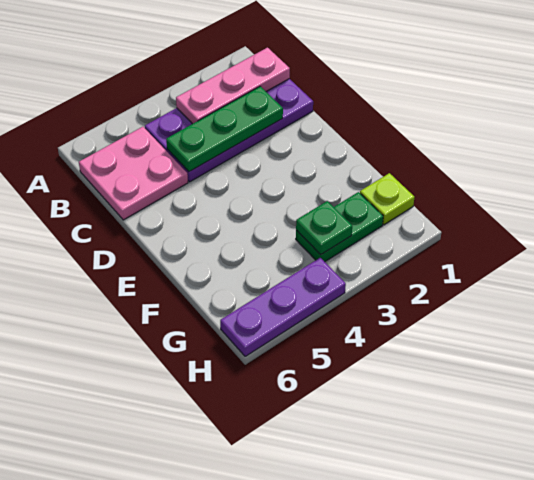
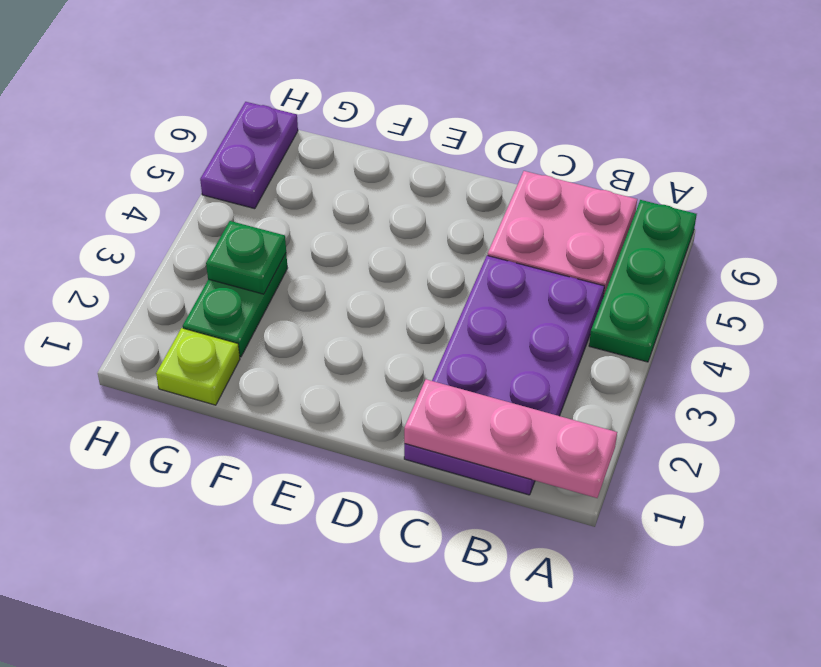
pink plate B1:B3 level 2 -> pink plate A1:C1 level 2
green plate C2:C4 level 2 -> green plate A4:A6 level 1
purple plate H4:H6 level 1 -> purple plate H5:H6 level 1

